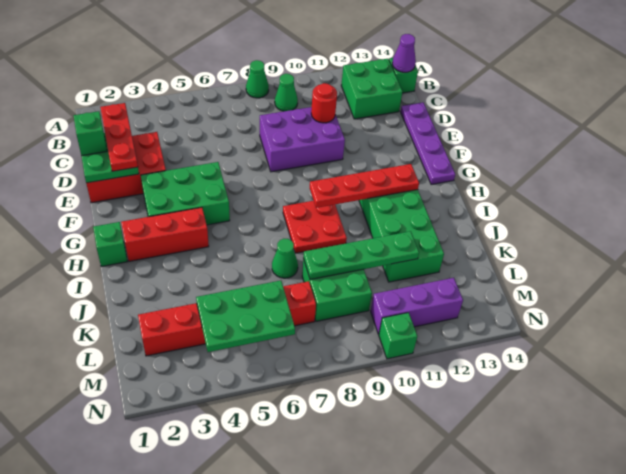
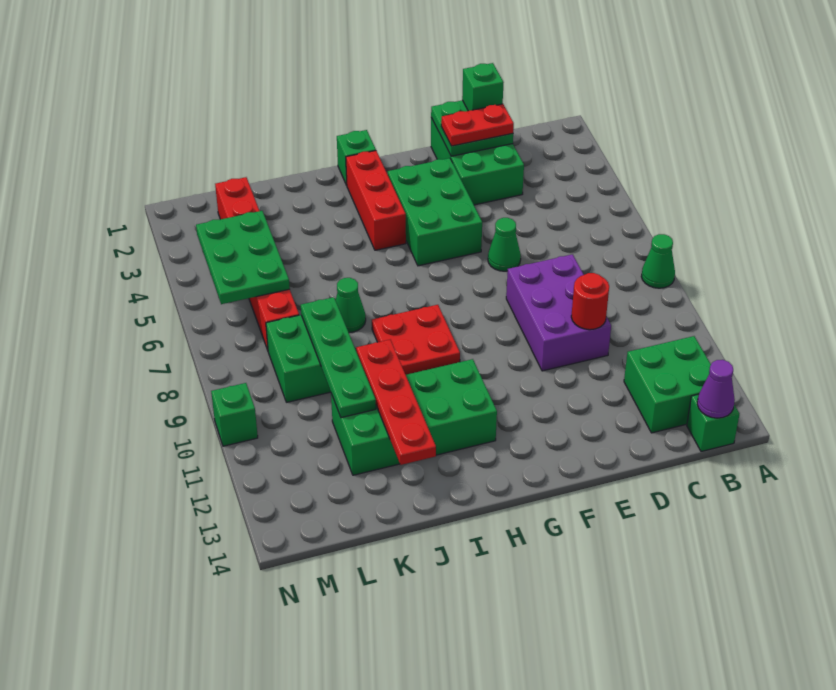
green cone B9 level 1 -> green cone E6 level 1
red plate C2:E2 level 3 -> red plate D2:E2 level 3
red brick D1:E3 level 1 -> green brick D1:E3 level 1
purple plate D14:G14 level 1 -> none
red plate H9:H12 level 2 -> red plate J10:J13 level 2
purple brick M10:M12 level 1 -> none

